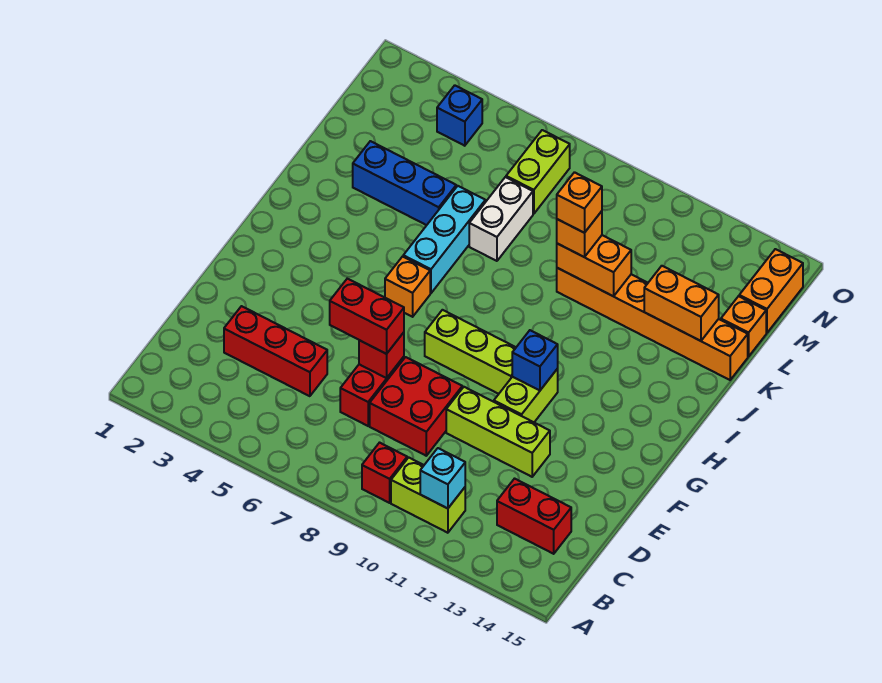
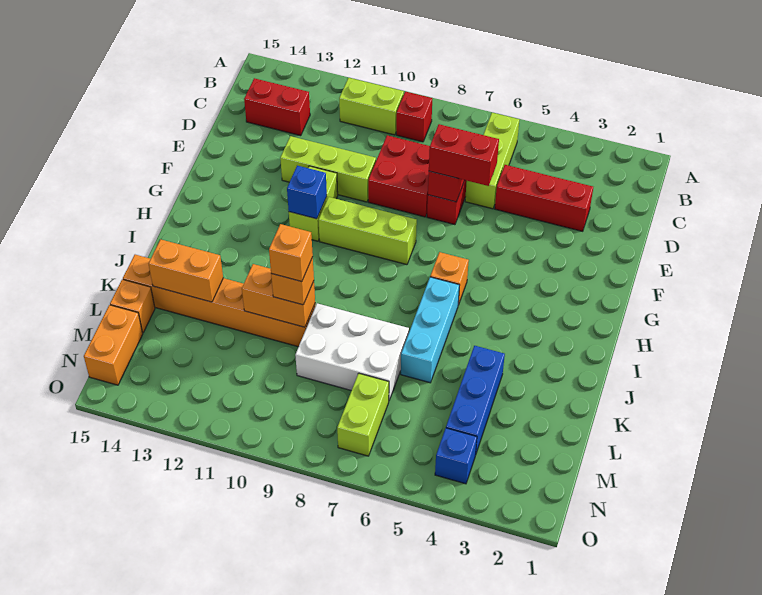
none -> lime brick B6:D6 level 1
cyan brick B11 level 2 -> none
blue brick K3:K5 level 1 -> blue brick K4:M4 level 1
white brick K7:L7 level 1 -> white brick K7:L9 level 1

